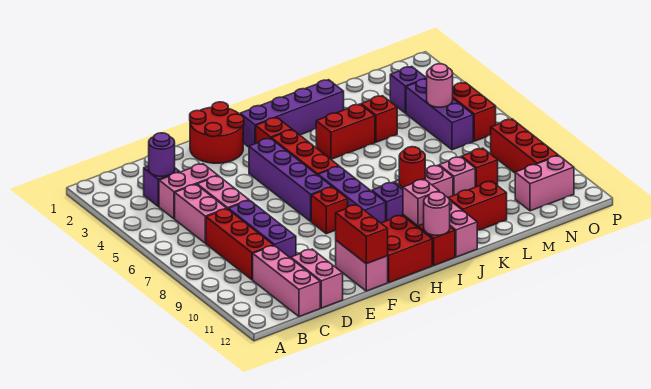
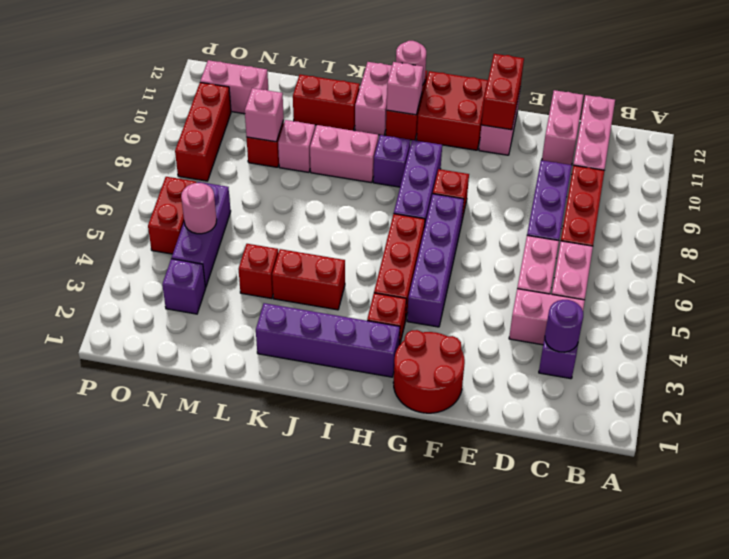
red round brick J9 level 2 -> none
none -> pink brick M9 level 2

